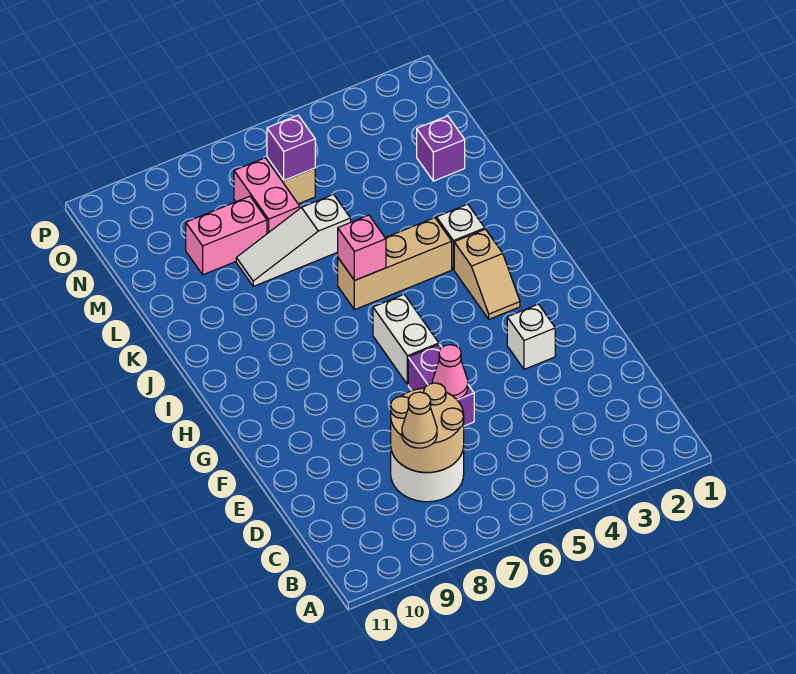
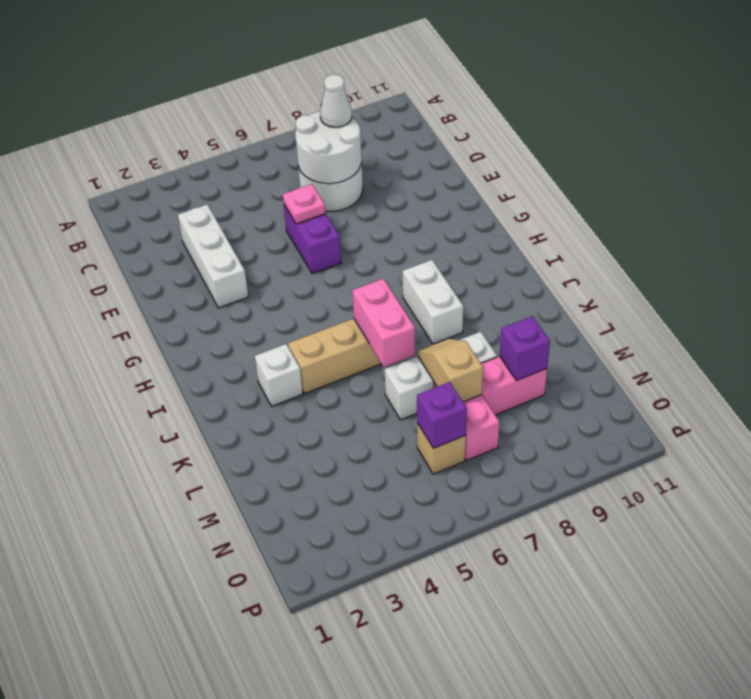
tan round brick C7:D8 level 2 -> white round brick C7:D8 level 2
tan cone C8 level 3 -> white cone C8 level 3
pink cone E6 level 2 -> pink plate E6 level 2
white brick F3 level 1 -> white brick D3:F3 level 1
white brick G6:H6 level 1 -> white brick I8:J8 level 1
tan slope H3:I3 level 1 top I -> tan slope L7:M7 level 2 top M
pink brick J6 level 2 -> pink brick J6:K6 level 2
white slope L6:L8 level 1 top 6 -> white brick L6:L8 level 1
purple brick M2 level 1 -> purple brick M9 level 2

